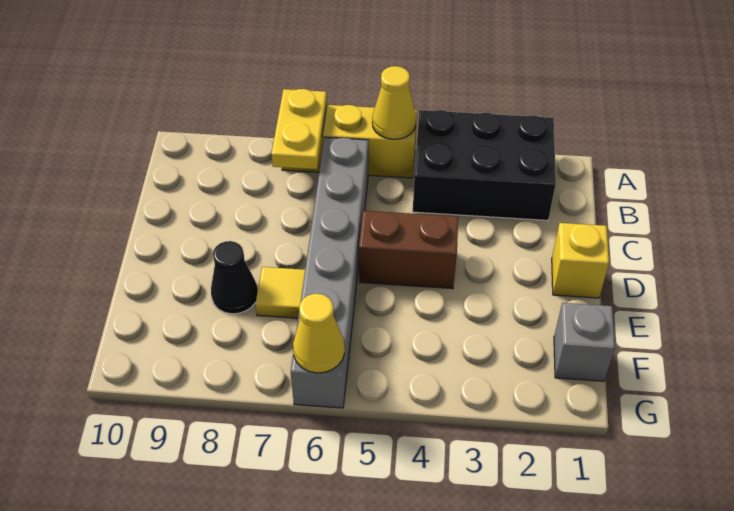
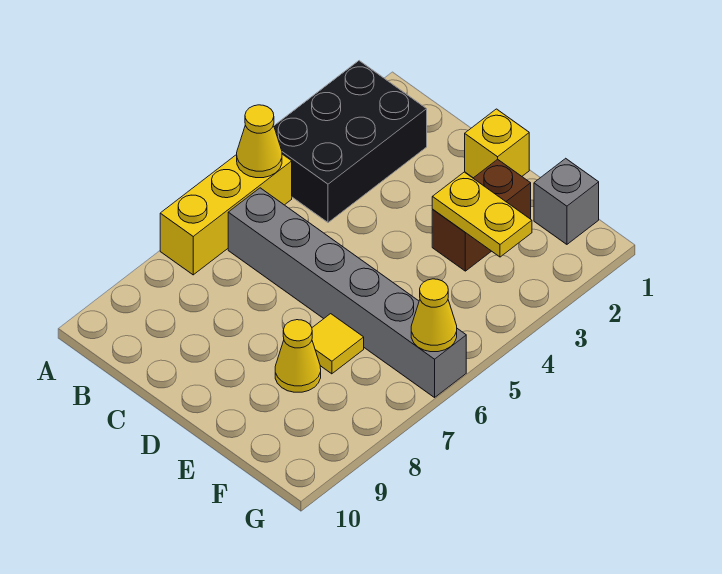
yellow plate A7:B7 level 2 -> yellow plate E3:F3 level 2
brown brick D4:D5 level 1 -> brown brick E2:E3 level 1
black cone E8 level 1 -> yellow cone E8 level 1

